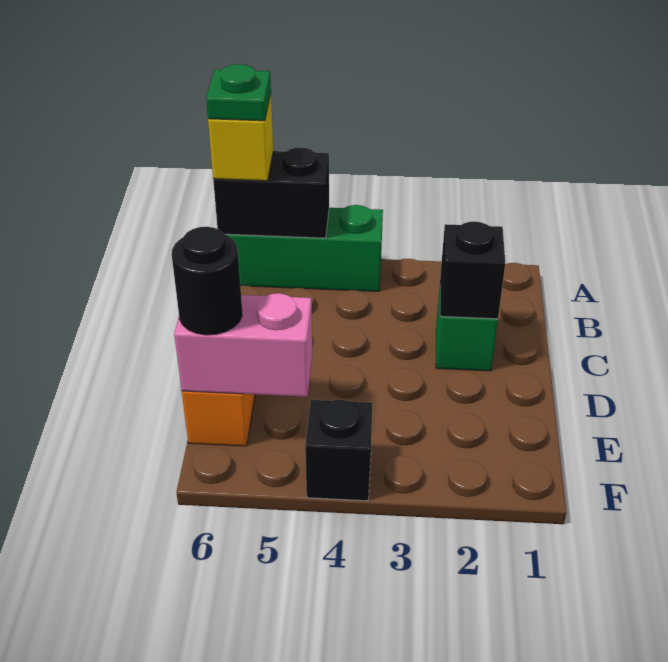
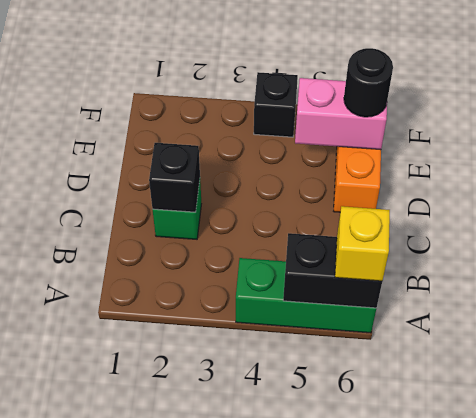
green plate A6 level 4 -> none

